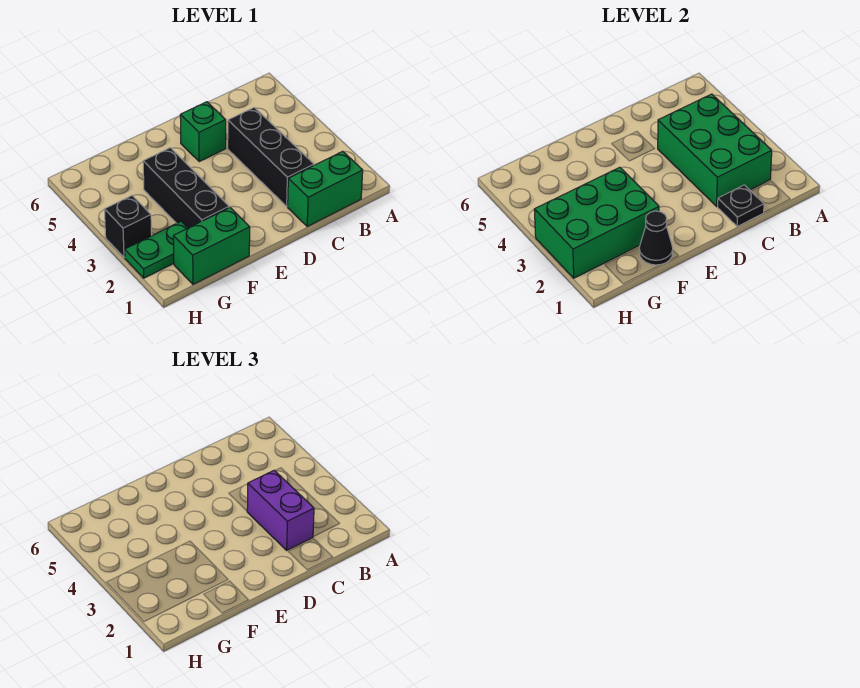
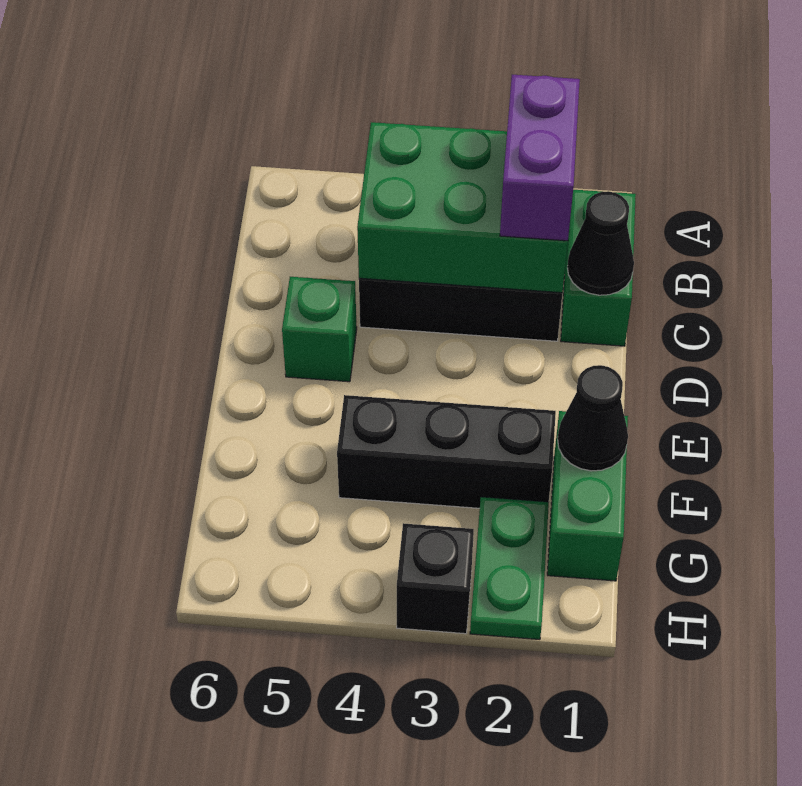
black plate C1 level 2 -> black cone C1 level 2
purple brick C2:C3 level 3 -> purple brick B2:C2 level 3
green brick F2:H3 level 2 -> none

